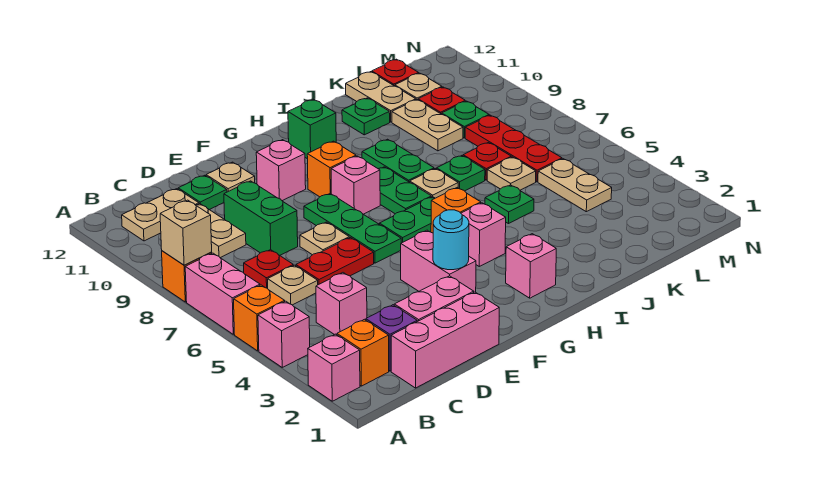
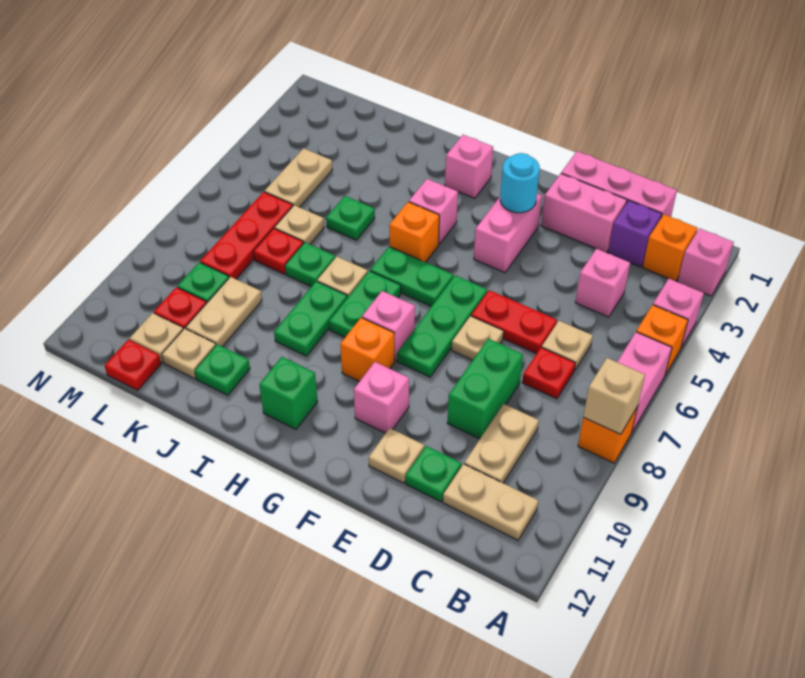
tan plate K11:K12 level 1 -> tan plate K11 level 1

